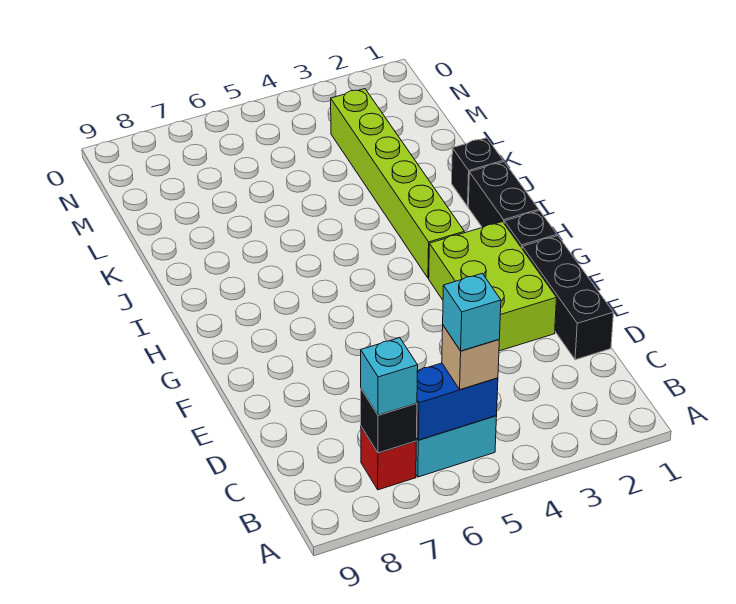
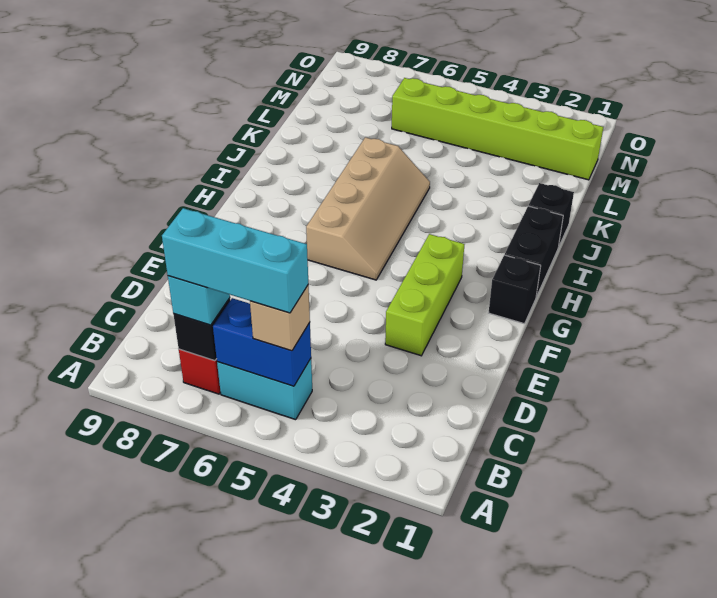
cyan brick B5 level 4 -> cyan brick B5:B7 level 4
black brick D1:F1 level 1 -> none
lime brick E2:G3 level 1 -> lime brick E3:G3 level 1
none -> tan slope G5:J6 level 1 top 6
lime brick H3:M3 level 1 -> lime brick M1:M6 level 1

